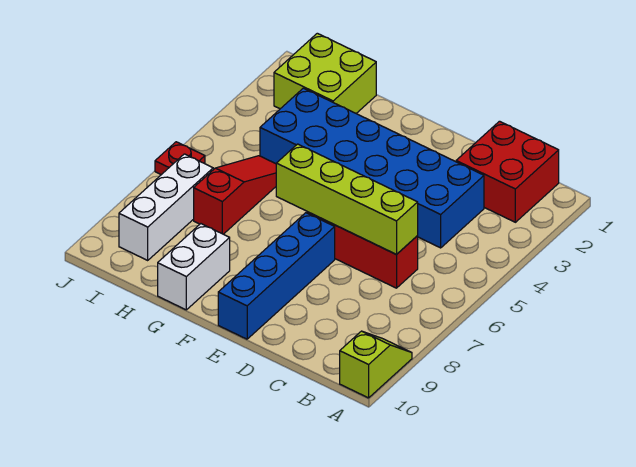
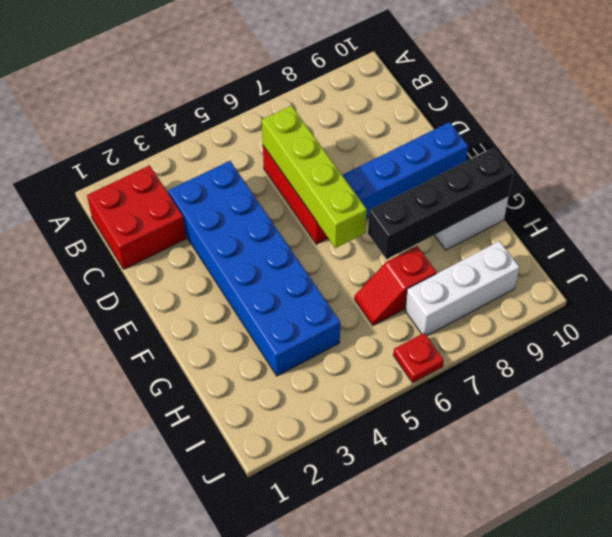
lime slope A9:A10 level 1 top 10 -> none
none -> black brick G7:G10 level 2
lime brick H1:I2 level 1 -> none
red slope H5:H7 level 1 top 7 -> red slope H6:H7 level 1 top 7

